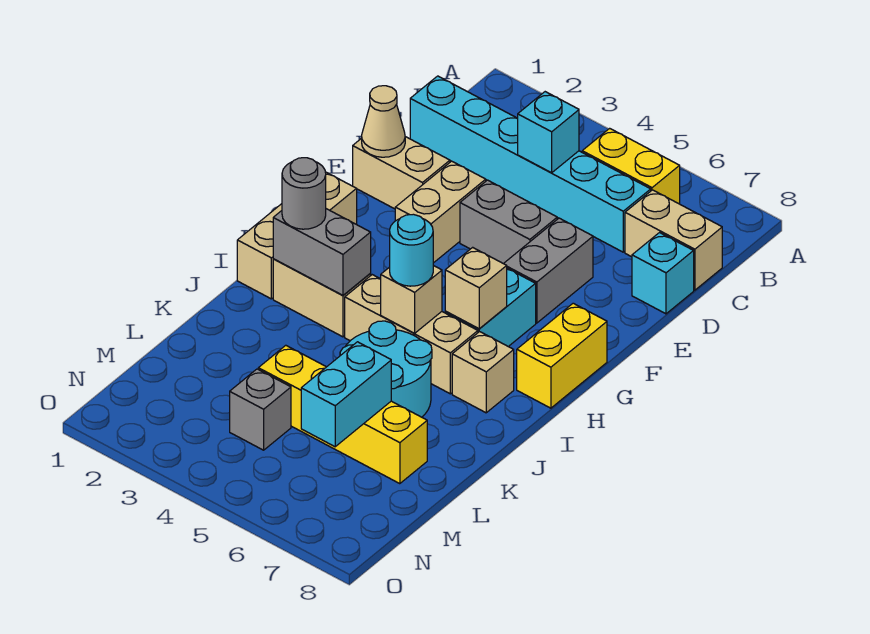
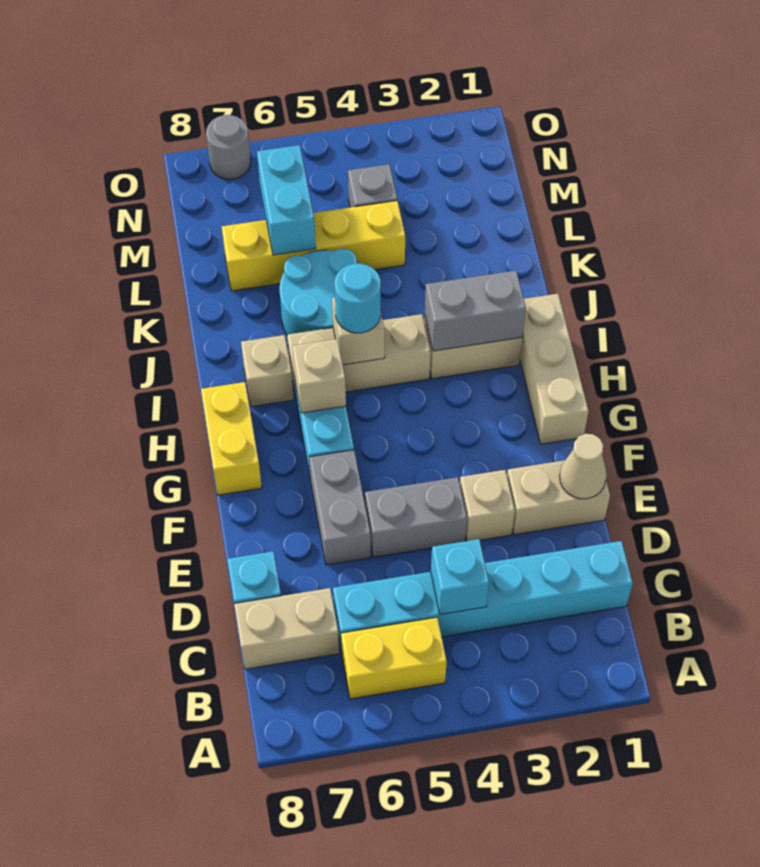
tan brick E3:F3 level 1 -> tan brick E3 level 1
grey round brick I2 level 3 -> grey round brick O7 level 1

